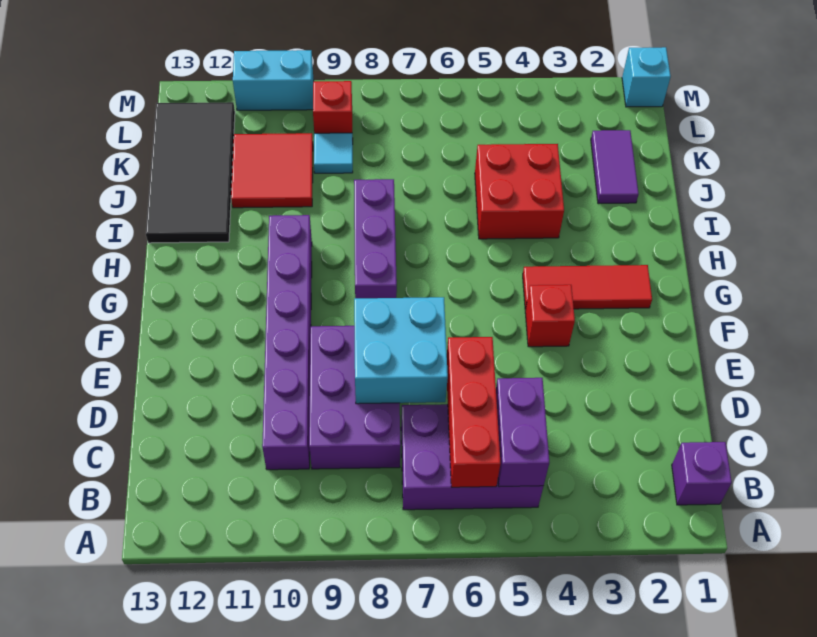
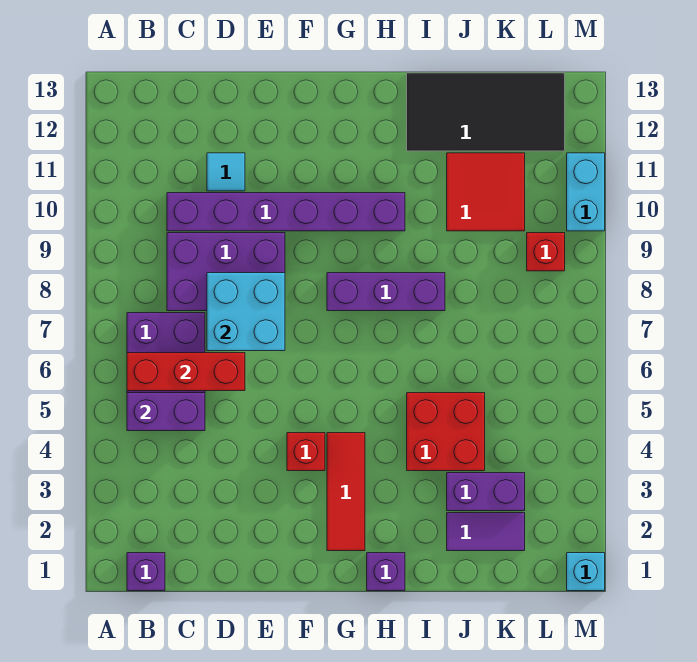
none -> purple brick H1 level 1
none -> purple brick J3:K3 level 1
cyan tile K9 level 1 -> cyan tile D11 level 1

